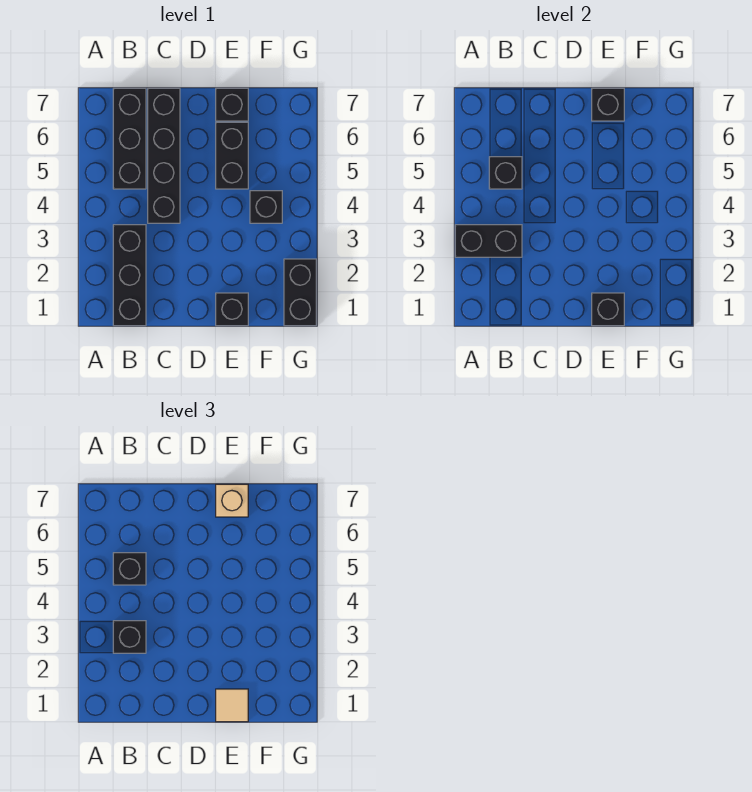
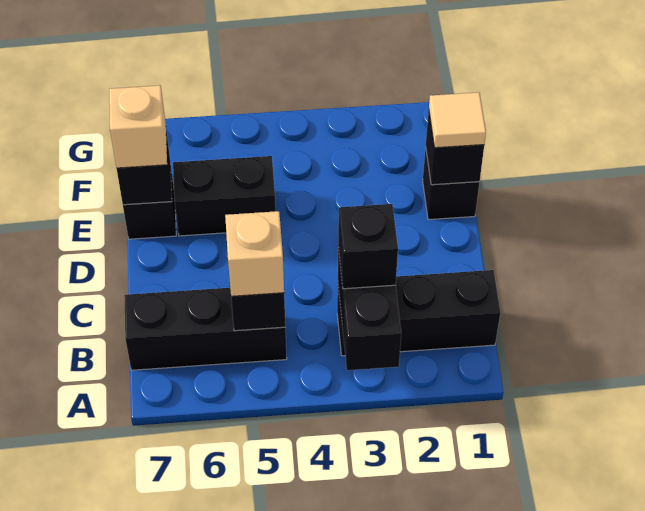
black brick B5 level 3 -> tan brick B5 level 3
black brick C4:C7 level 1 -> none
black brick F4 level 1 -> none
black brick G1:G2 level 1 -> none

